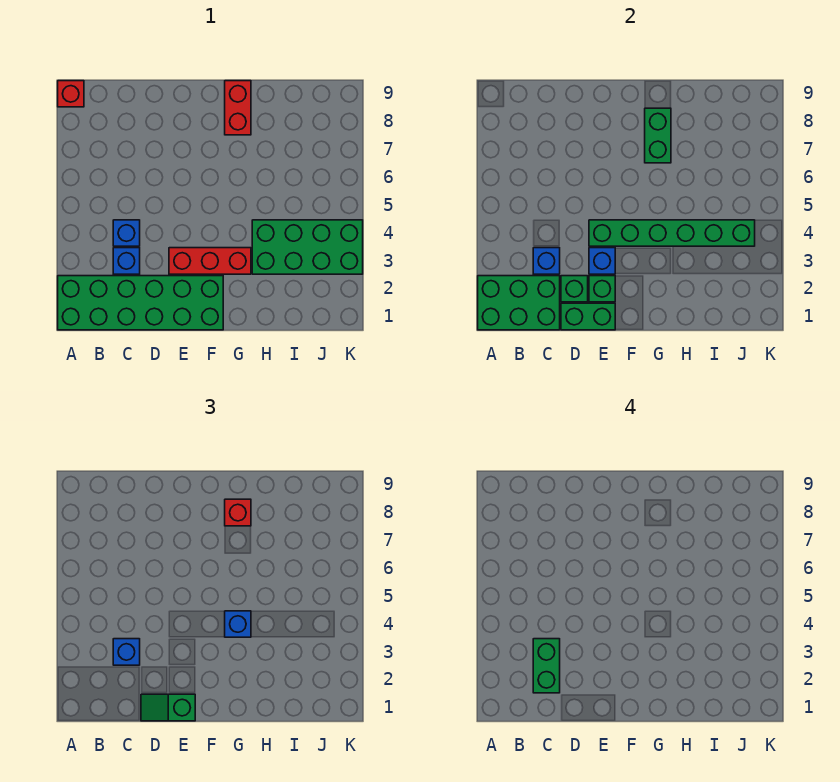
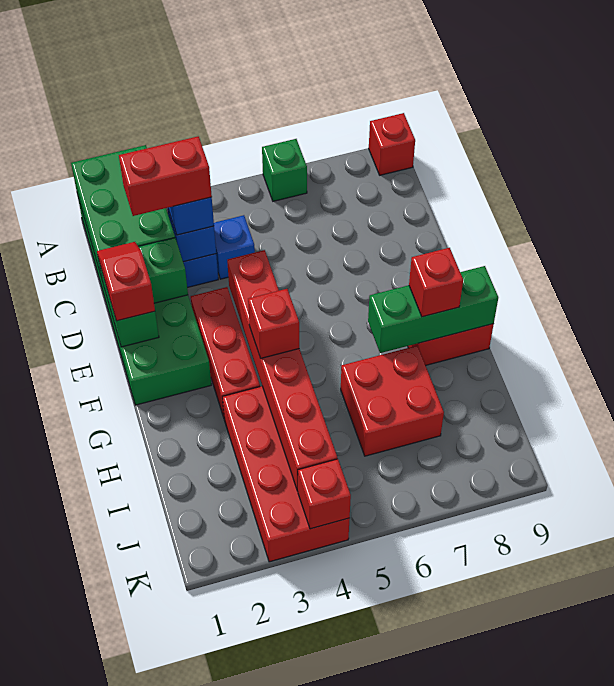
green brick C2:C3 level 4 -> red brick C2:C3 level 4
green slope D1:E1 level 3 top E -> red slope D1:E1 level 3 top E
green brick E2 level 2 -> green brick A6 level 1
blue brick E3 level 2 -> none
green brick E4:J4 level 2 -> red brick E4:J4 level 2
blue brick G4 level 3 -> red brick G4 level 3
green brick G7:G8 level 2 -> green brick G7:G9 level 2
green brick H3:K4 level 1 -> red brick H3:K4 level 1
none -> red brick H6:I7 level 1
none -> red brick K4 level 2

